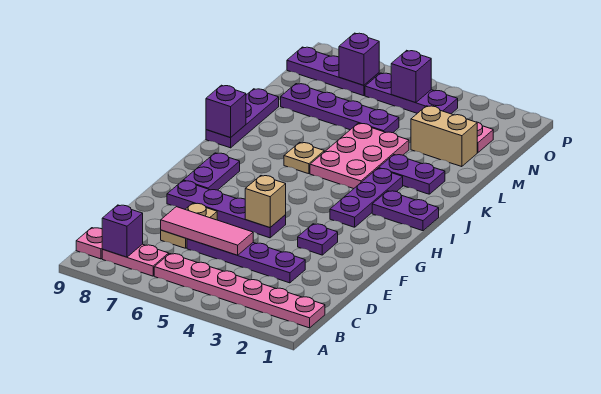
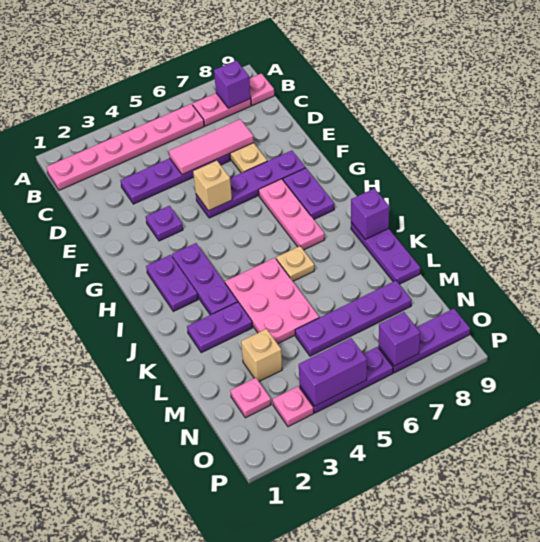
none -> pink plate G7:I7 level 1
purple plate I1:I2 level 1 -> purple plate H2:I2 level 1
tan brick M2:M3 level 1 -> tan brick M3 level 1
none -> pink plate O3 level 1
purple brick O5 level 2 -> purple brick O4:O5 level 2

